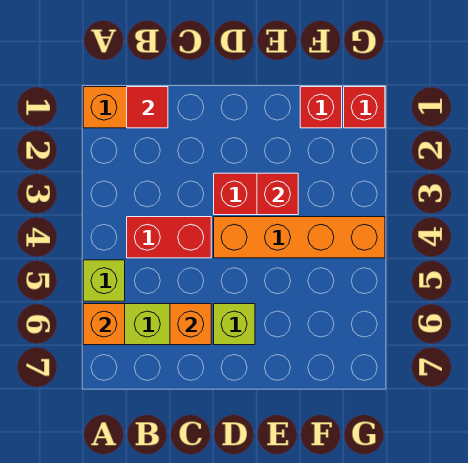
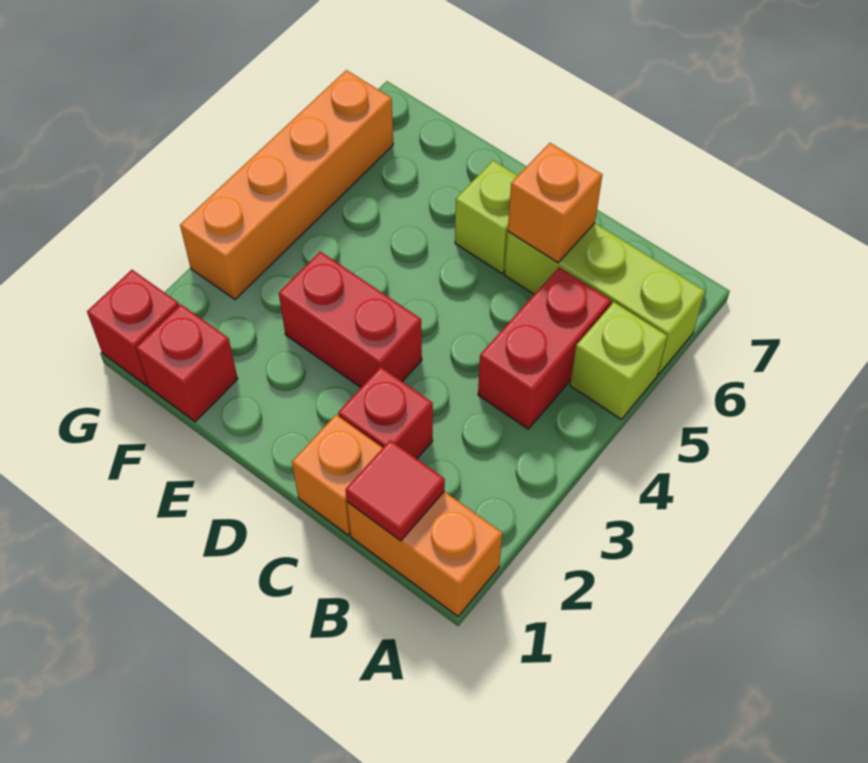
orange brick A6 level 2 -> orange brick C1 level 1
red brick B4:C4 level 1 -> red brick B4:B5 level 1
orange brick D4:G4 level 1 -> orange brick G3:G6 level 1
red brick E3 level 2 -> red brick C2 level 1

